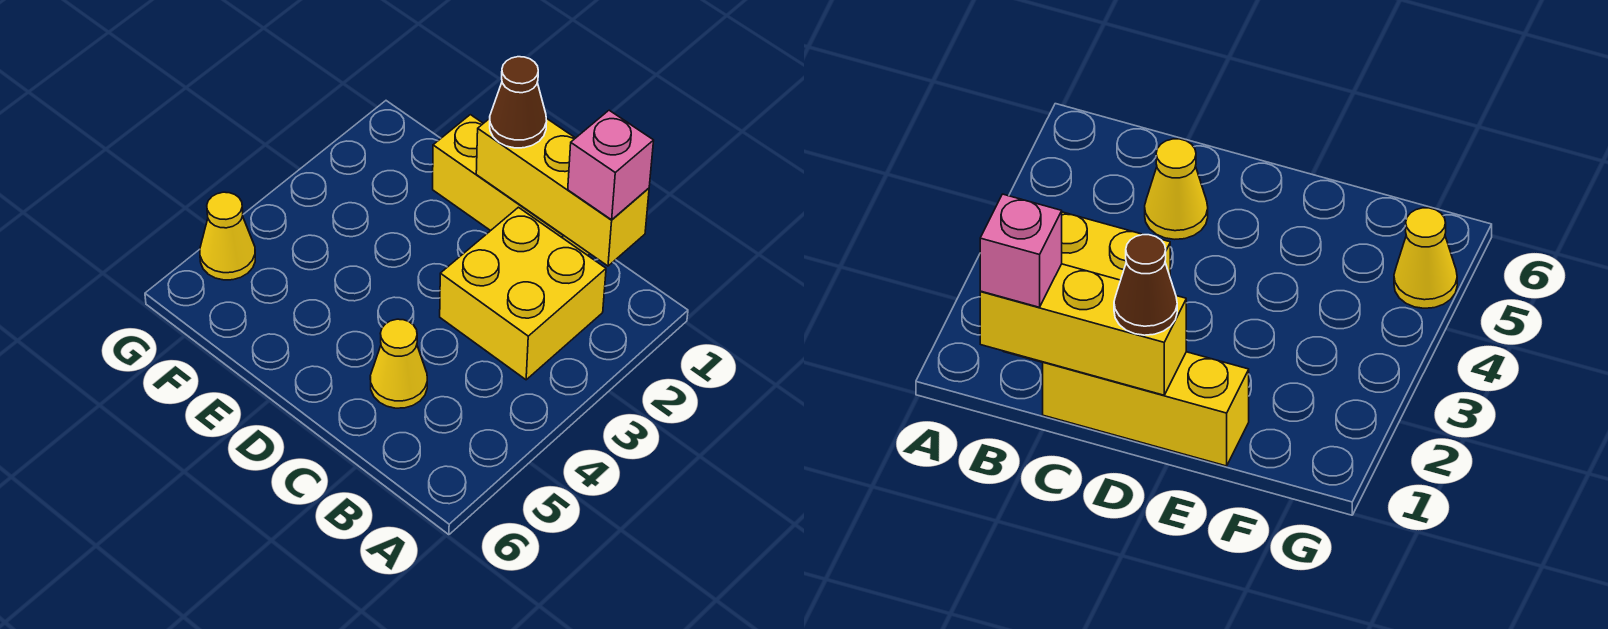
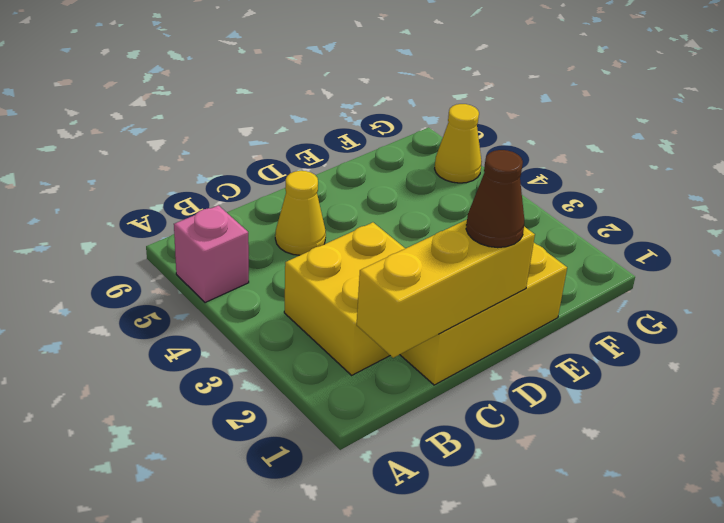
pink brick B1 level 3 -> pink brick A5 level 1

